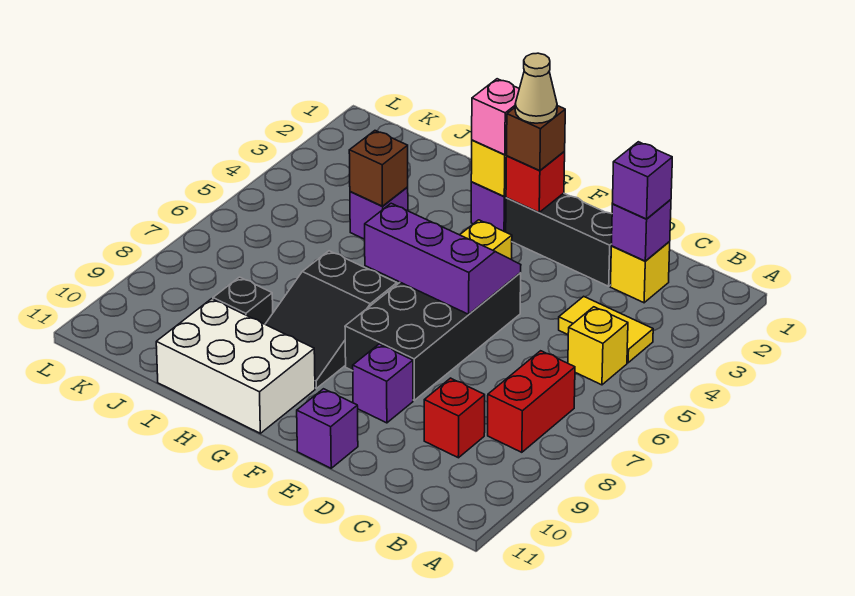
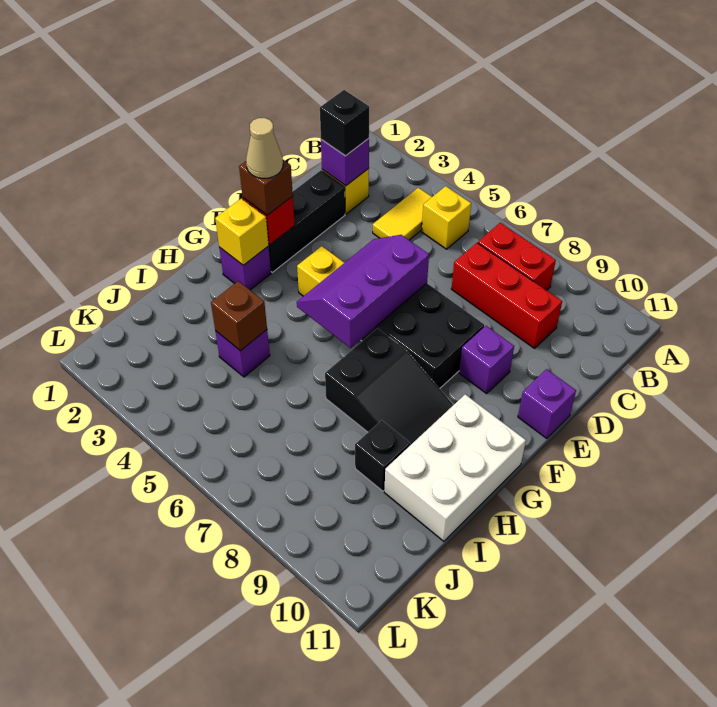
purple brick C2 level 3 -> black brick C2 level 3
red brick C9 level 1 -> red brick C7:C9 level 1
pink brick G2 level 3 -> none

